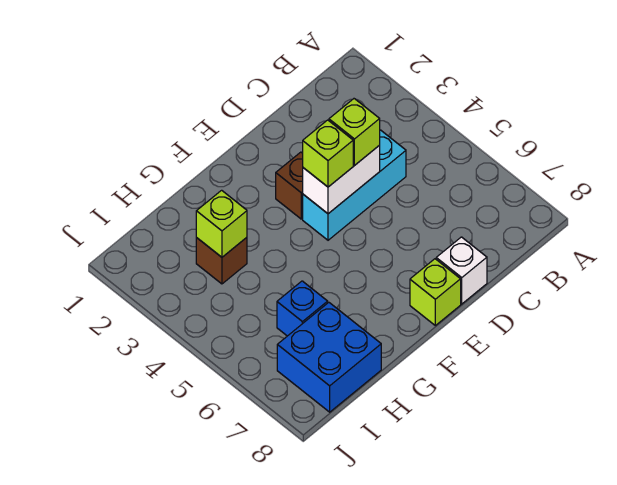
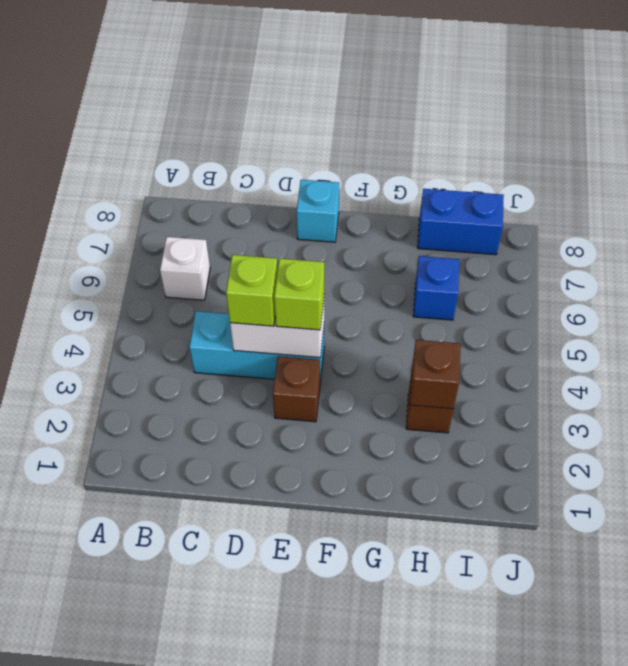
white brick D8 level 1 -> white brick B6 level 1
lime brick E8 level 1 -> cyan brick E8 level 1
lime brick H3 level 2 -> brown brick H3 level 2
blue brick H7:I8 level 1 -> blue brick H8:I8 level 1

